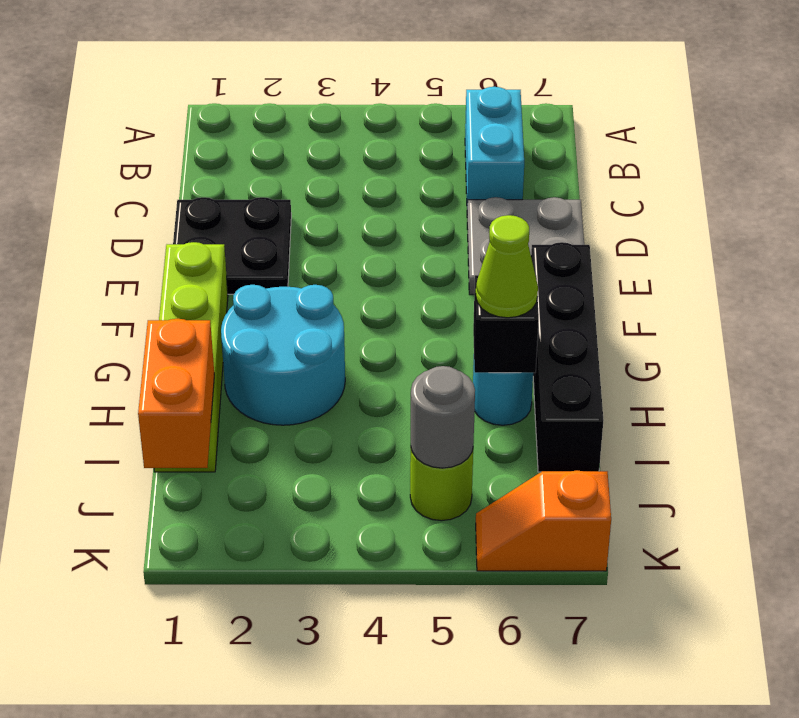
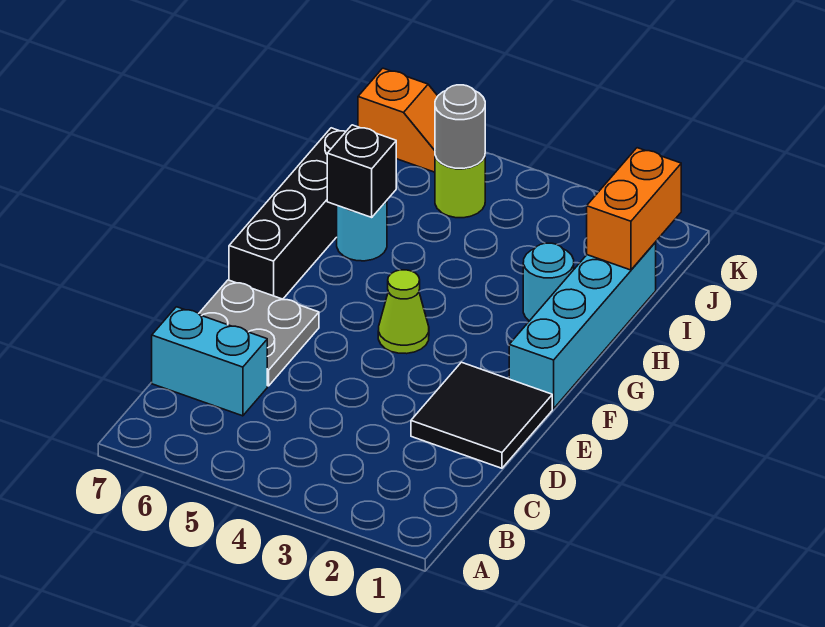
cyan brick B6:C6 level 1 -> cyan brick C6:C7 level 1
black plate D1:E2 level 1 -> black tile D1:E2 level 1
lime brick F1:I1 level 1 -> cyan brick F1:I1 level 1
cyan round brick G2:H3 level 1 -> cyan round brick H2 level 1
lime cone H6 level 3 -> lime cone F4 level 1

